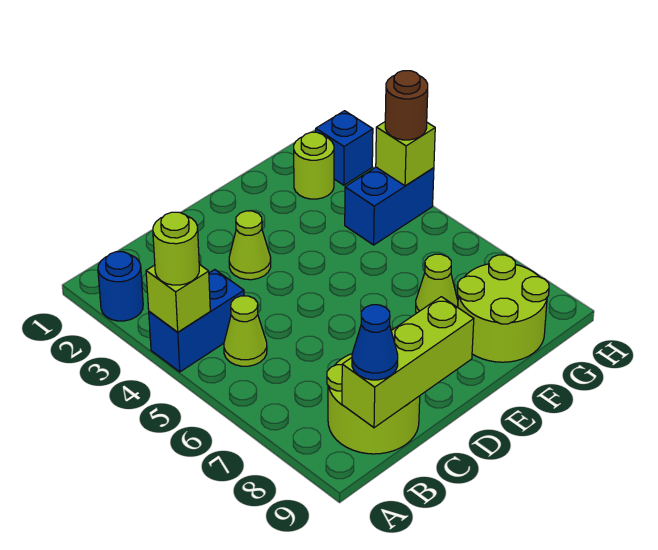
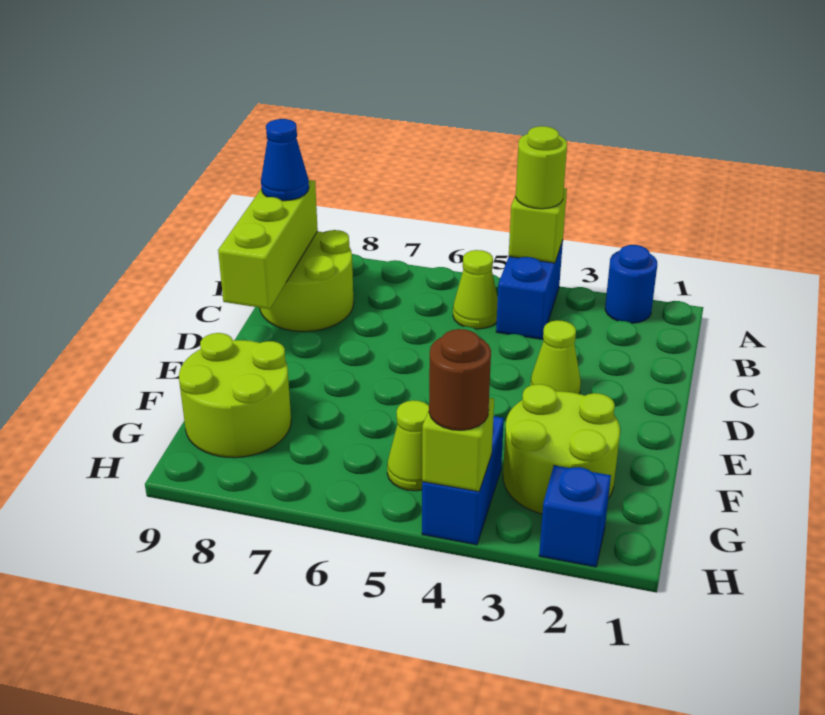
lime cone F7 level 1 -> lime cone G5 level 1
lime round brick G2 level 1 -> lime round brick F2:G3 level 1

